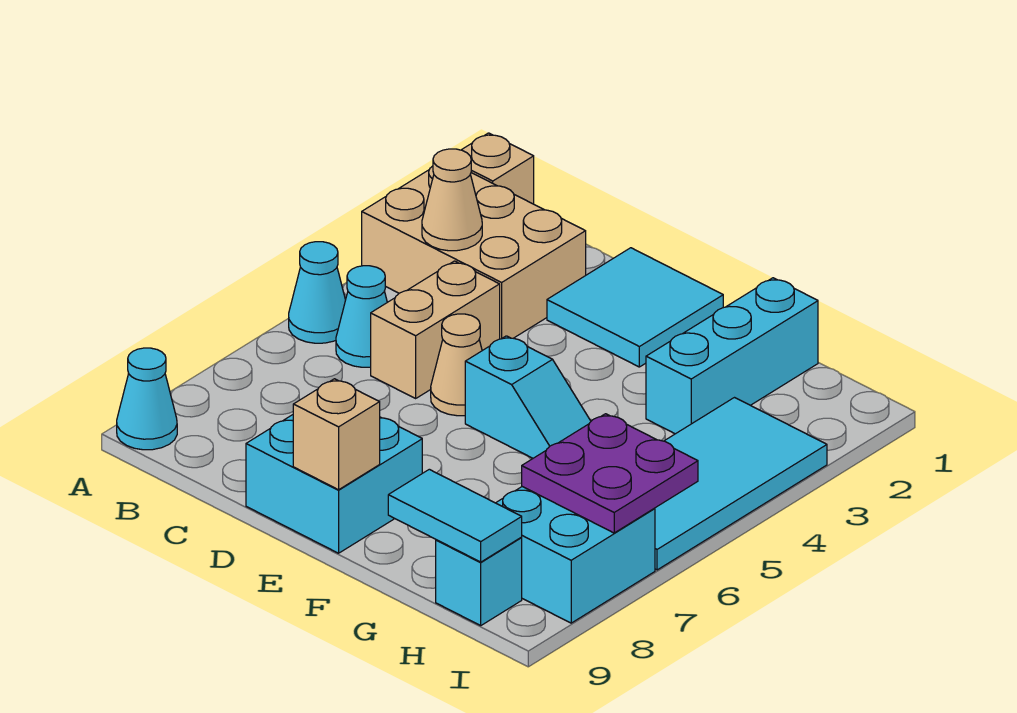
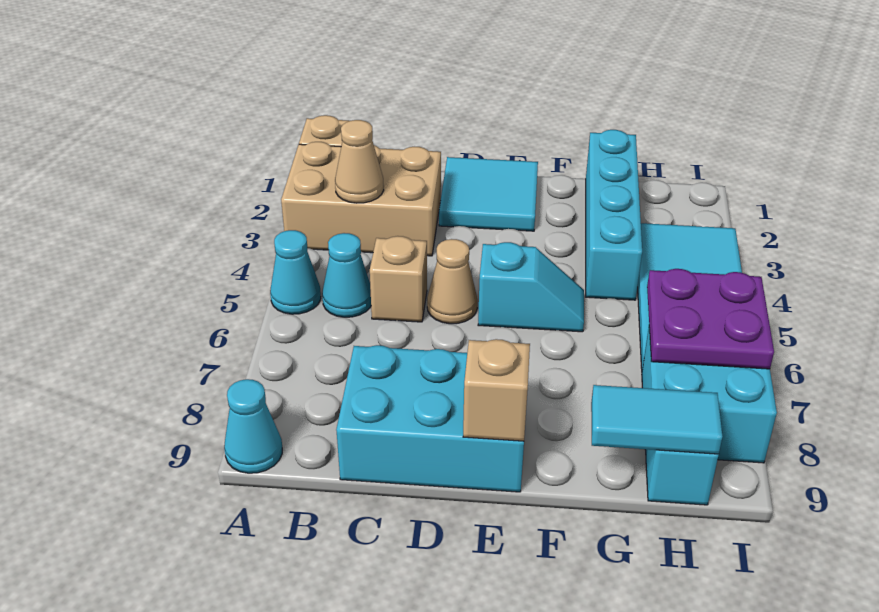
tan brick C4:C5 level 1 -> tan brick C5 level 1
cyan brick D8:E9 level 1 -> cyan brick C8:E9 level 1
cyan brick G1:G3 level 1 -> cyan brick G1:G4 level 1

